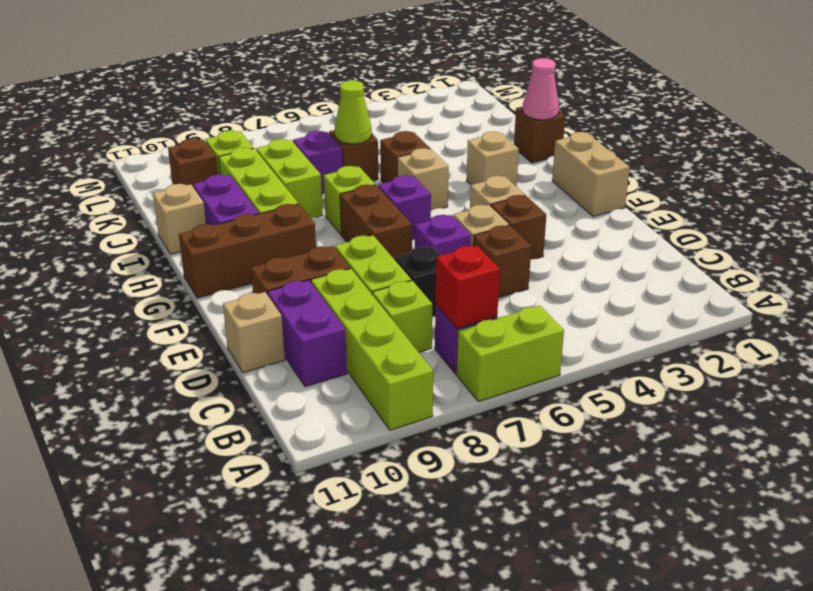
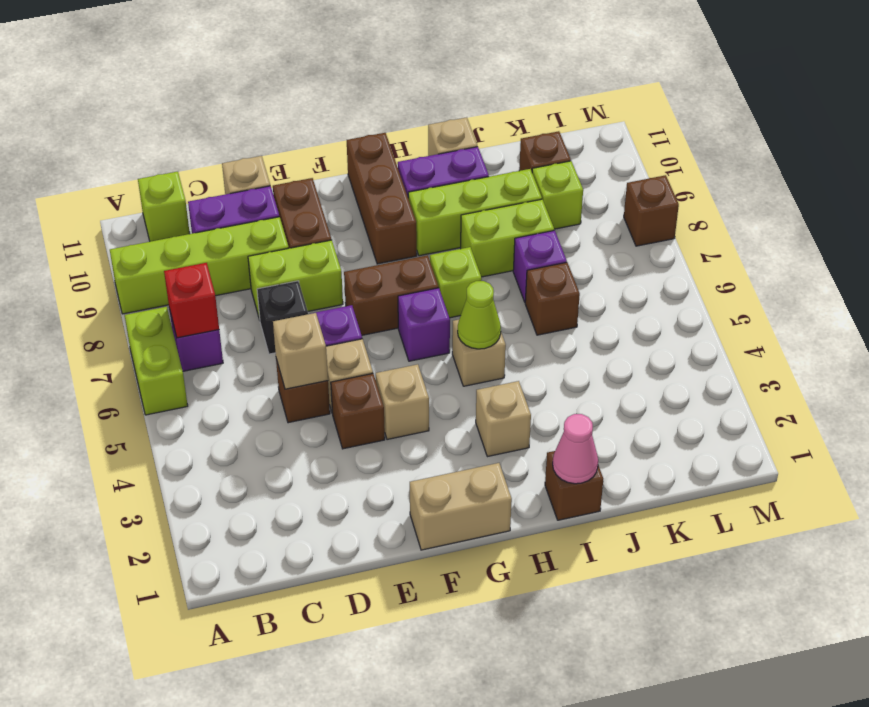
lime brick C8 level 1 -> lime brick B11 level 1
none -> tan brick D5 level 2
brown brick I5 level 1 -> brown brick M8 level 1
lime cone J6 level 2 -> lime cone H5 level 2

